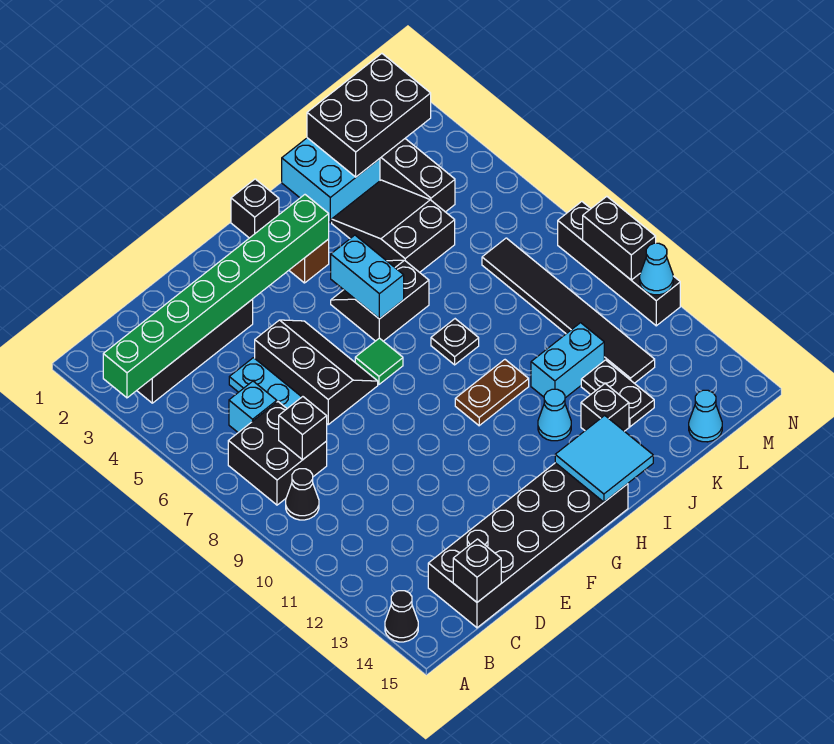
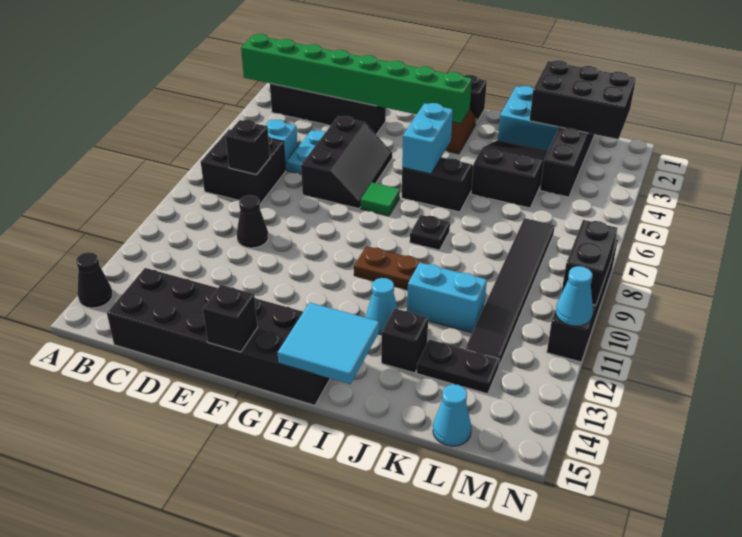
black cone B9 level 1 -> black cone D10 level 1
black brick C15 level 2 -> black brick F15 level 2
black plate K12:K13 level 1 -> black plate K13:L13 level 1

